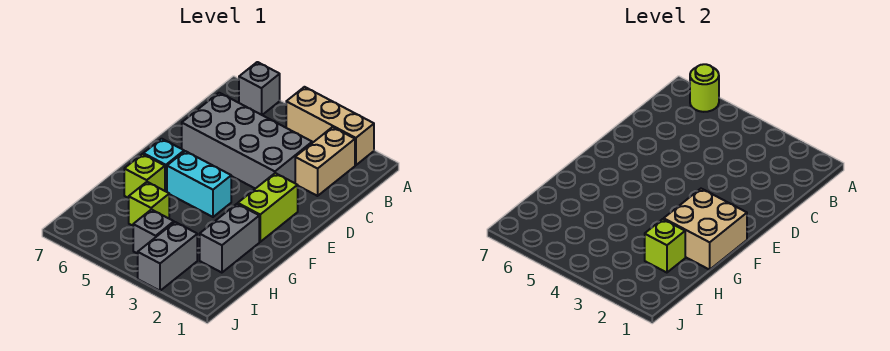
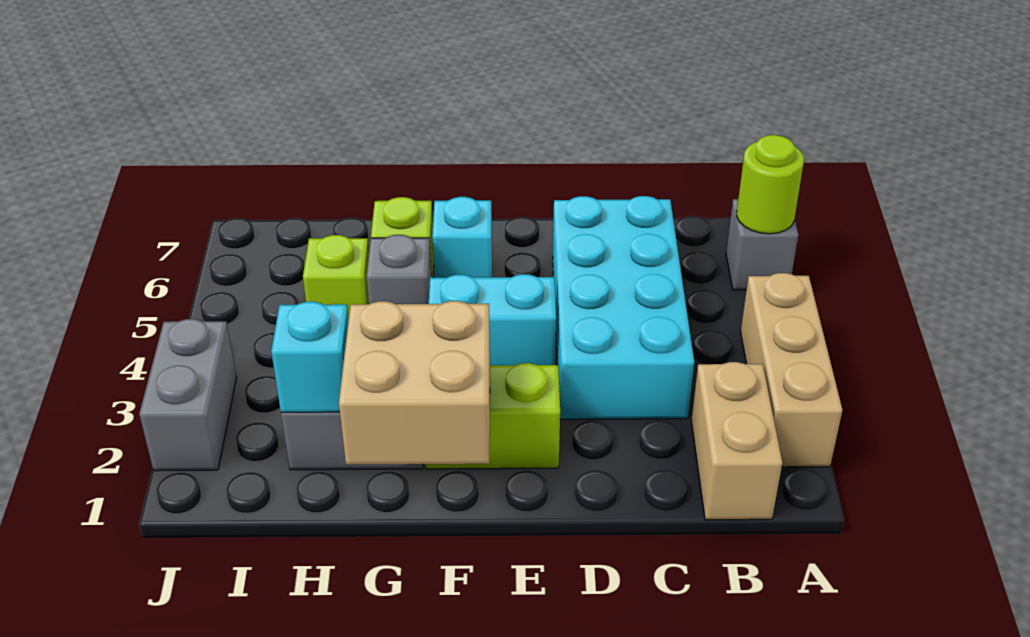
tan brick B2:C2 level 1 -> tan brick B1:B2 level 1
grey brick C3:D6 level 1 -> cyan brick C3:D6 level 1
cyan brick F4:F5 level 1 -> cyan brick E4:F4 level 1
lime brick H2 level 2 -> cyan brick H2 level 2
grey brick I3:J3 level 1 -> grey brick J2:J3 level 1
grey brick I4 level 1 -> grey brick G5 level 1

